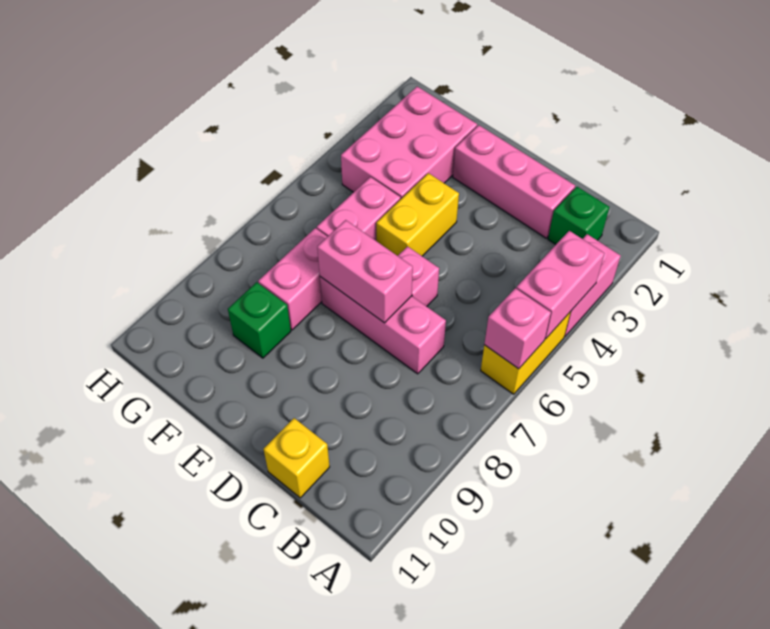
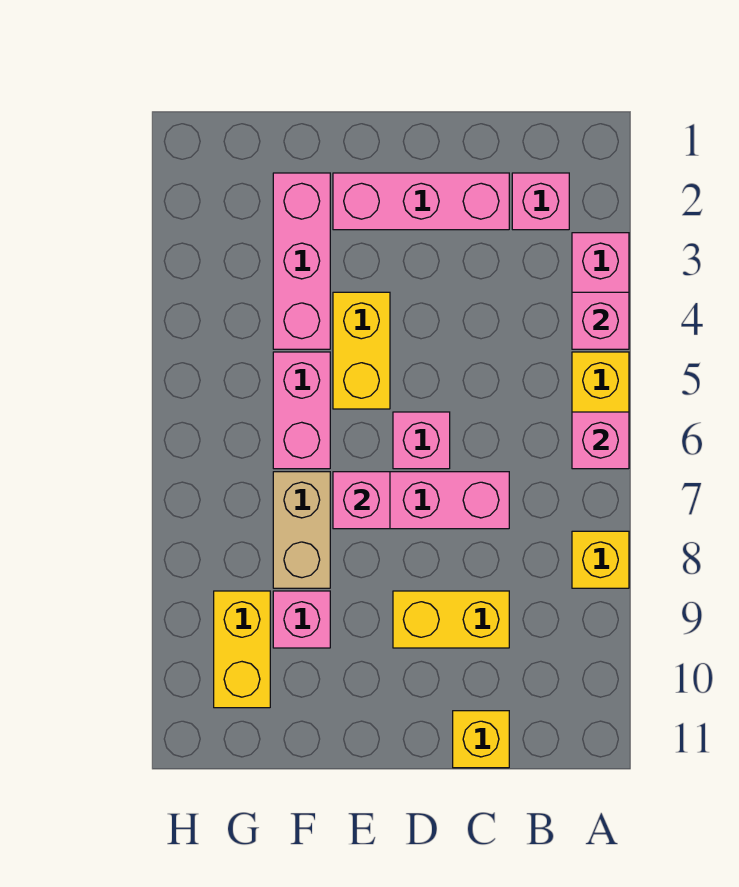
pink brick A4:A5 level 2 -> pink brick A4 level 2
none -> yellow brick A8 level 1
green brick B2 level 1 -> pink brick B2 level 1
none -> yellow brick C9:D9 level 1
pink brick D7:E7 level 2 -> pink brick E7 level 2
pink brick F2:G4 level 1 -> pink brick F2:F4 level 1
pink brick F7:F8 level 1 -> tan brick F7:F8 level 1
green brick F9 level 1 -> pink brick F9 level 1
none -> yellow brick G9:G10 level 1

